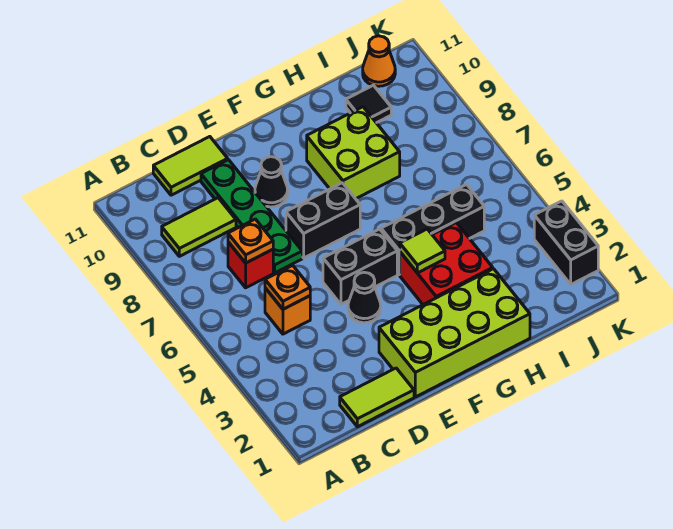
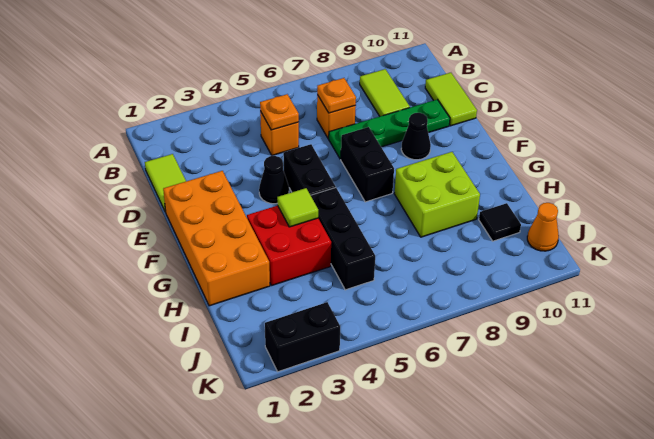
red brick C7 level 1 -> orange brick C7 level 1
lime brick E1:H2 level 1 -> orange brick E1:H2 level 1

